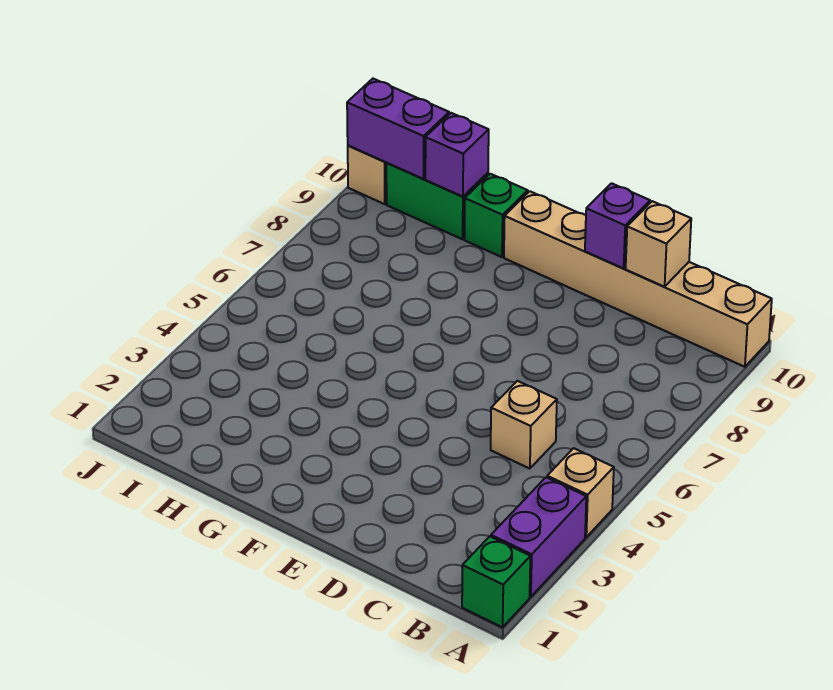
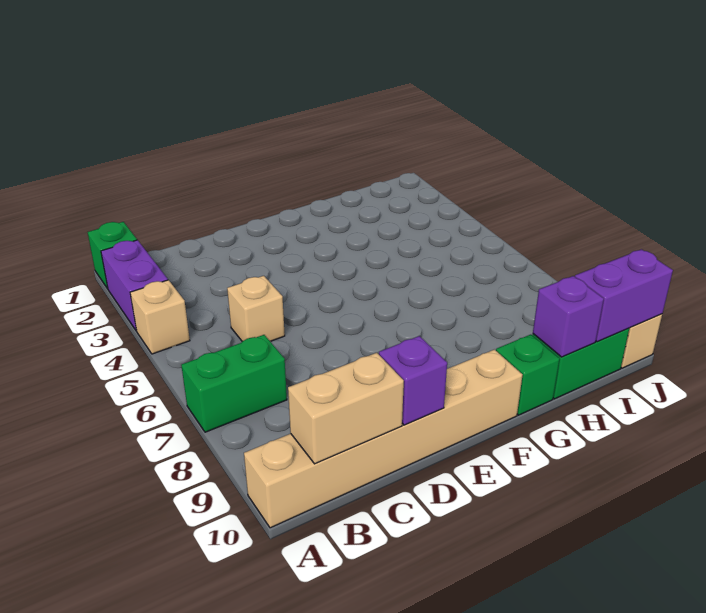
none -> green brick A7:B7 level 1
tan brick C10 level 2 -> tan brick B10:C10 level 2

